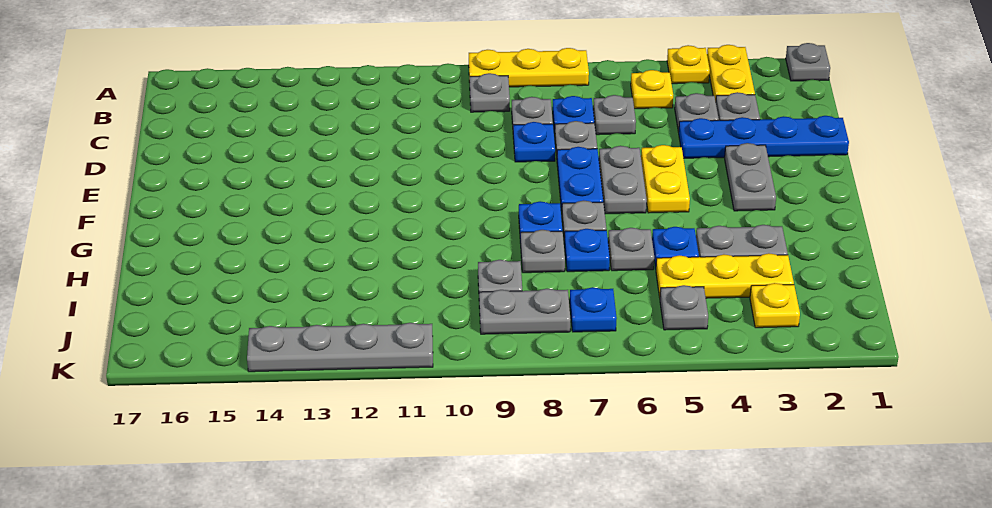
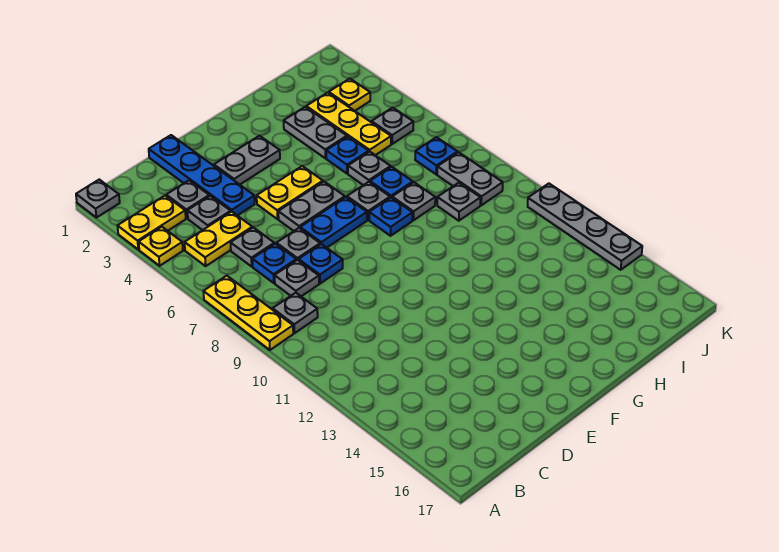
yellow plate B5 level 1 -> yellow plate B5:C5 level 1

